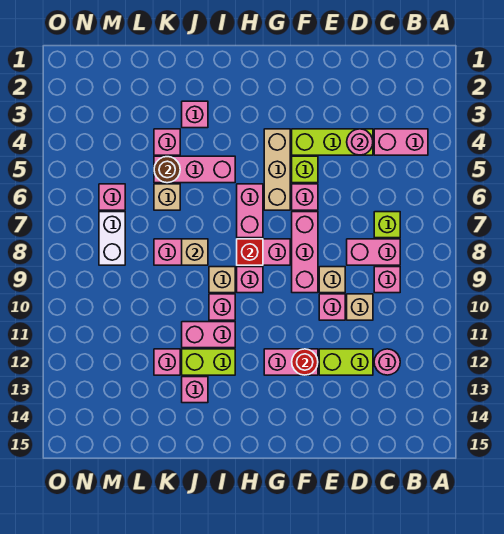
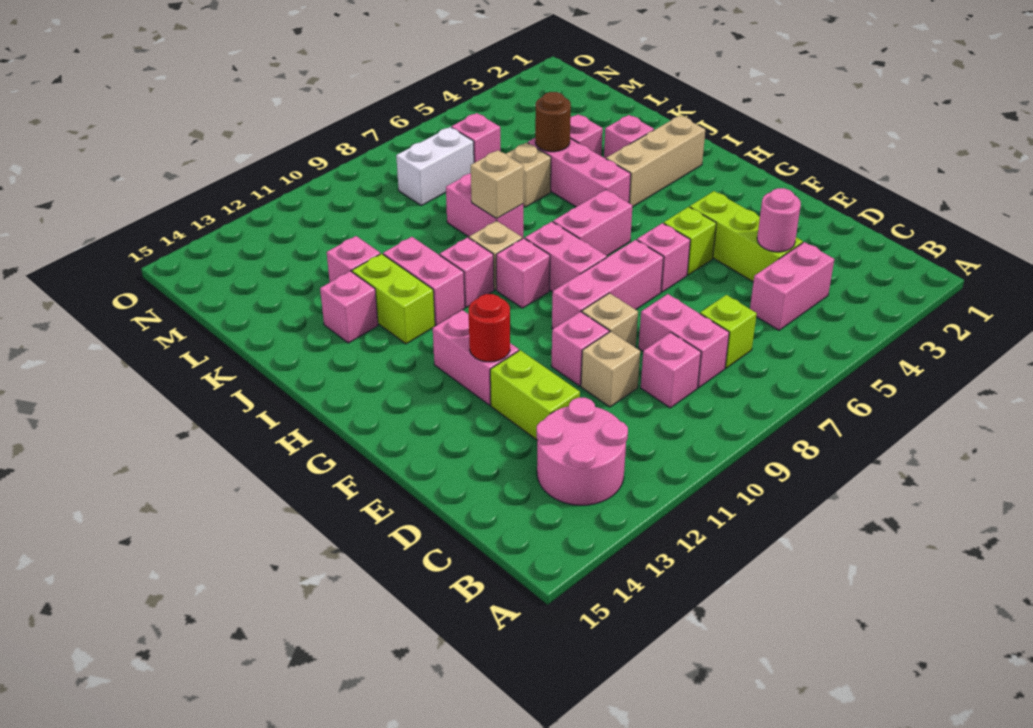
pink brick B4:C4 level 1 -> pink brick C4:C5 level 1
pink round brick C12 level 1 -> pink round brick B12:C13 level 1
tan brick G4:G6 level 1 -> tan brick I2:I4 level 1
red brick H8 level 2 -> none

